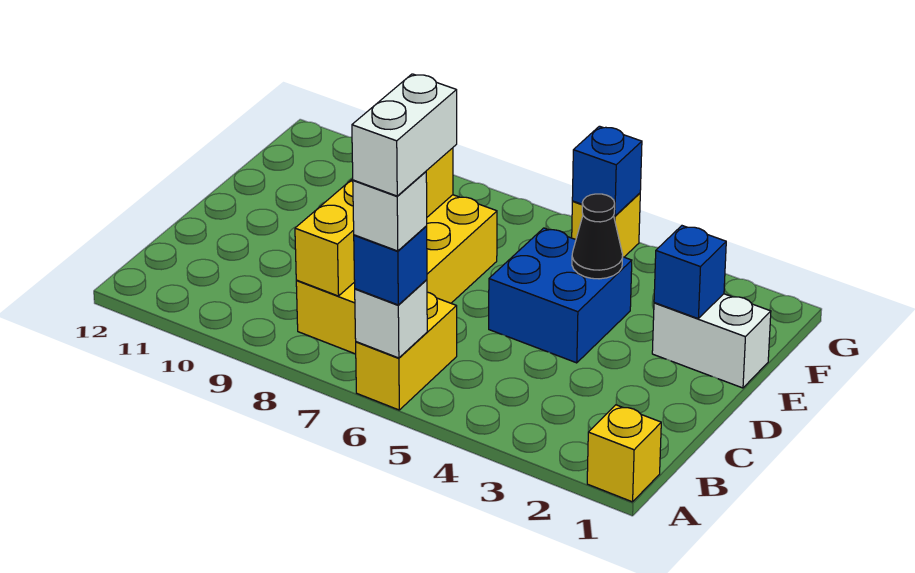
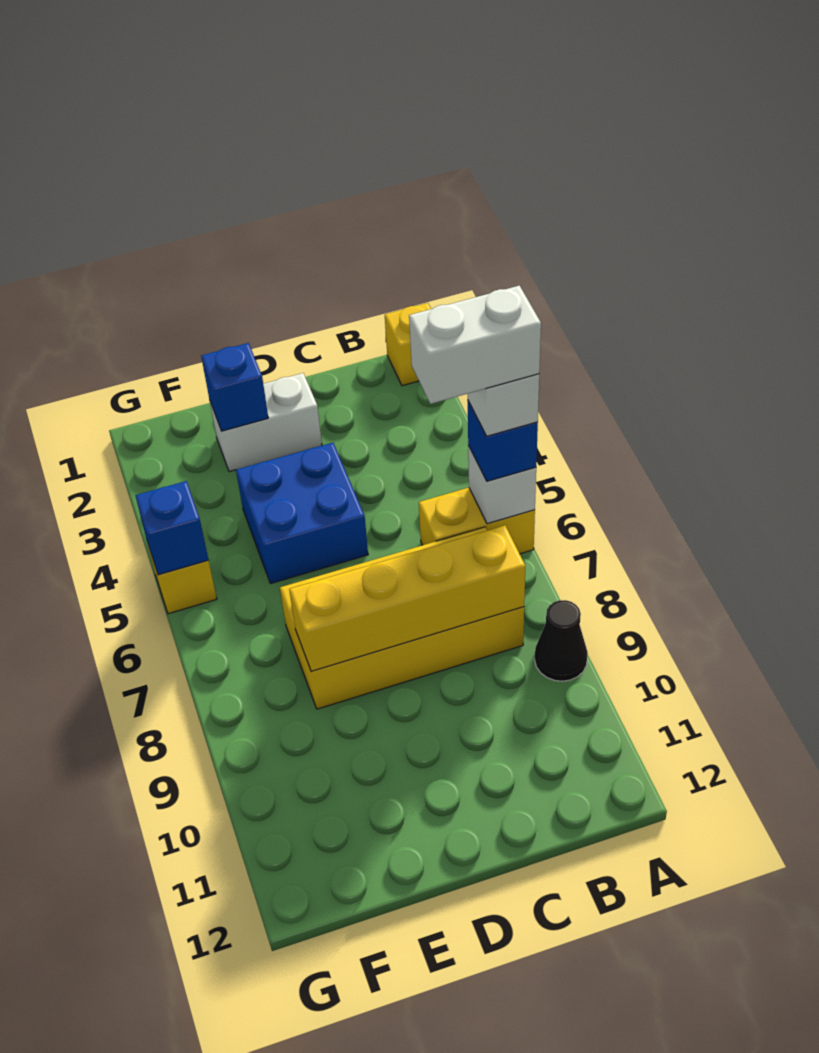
white brick E1:E2 level 1 -> white brick D2:E2 level 1
black cone E4 level 2 -> black cone A9 level 1

